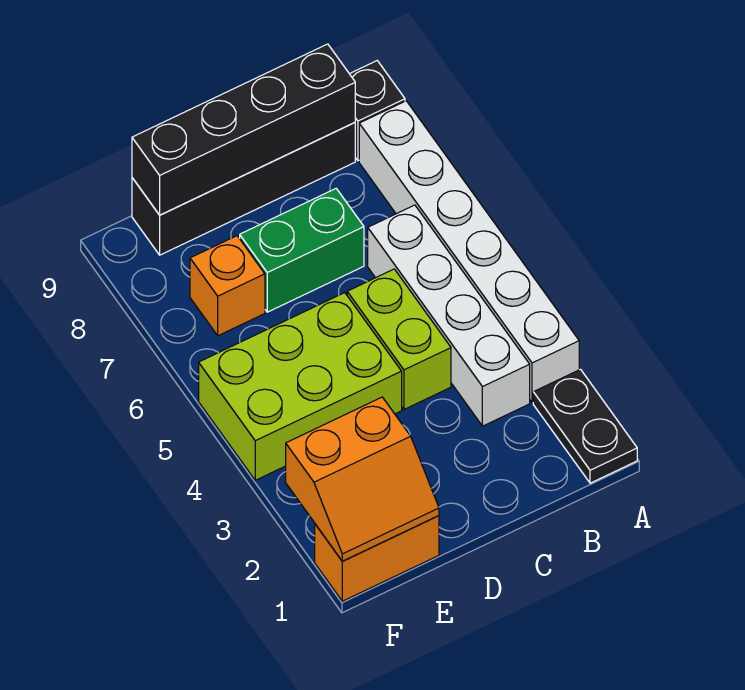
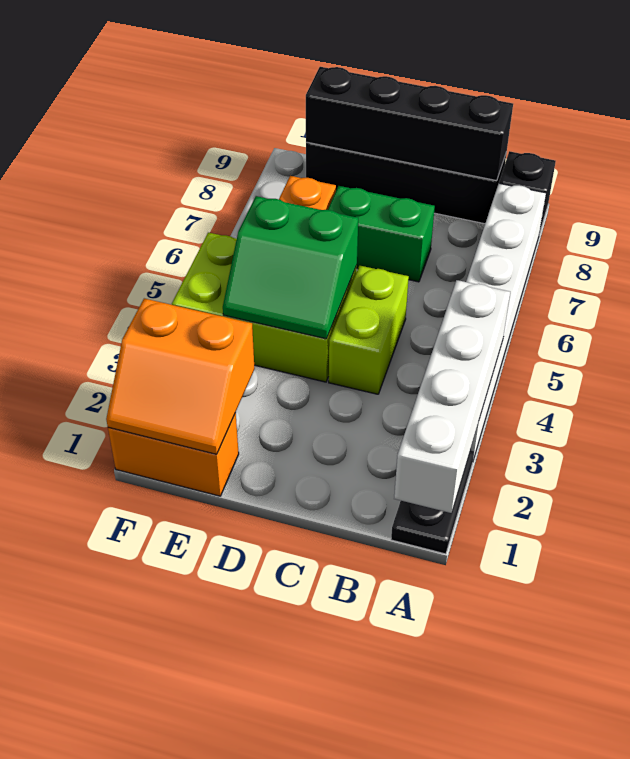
white brick B3:B6 level 1 -> white brick A1:A4 level 2
none -> green slope D4:E5 level 2 top 5

